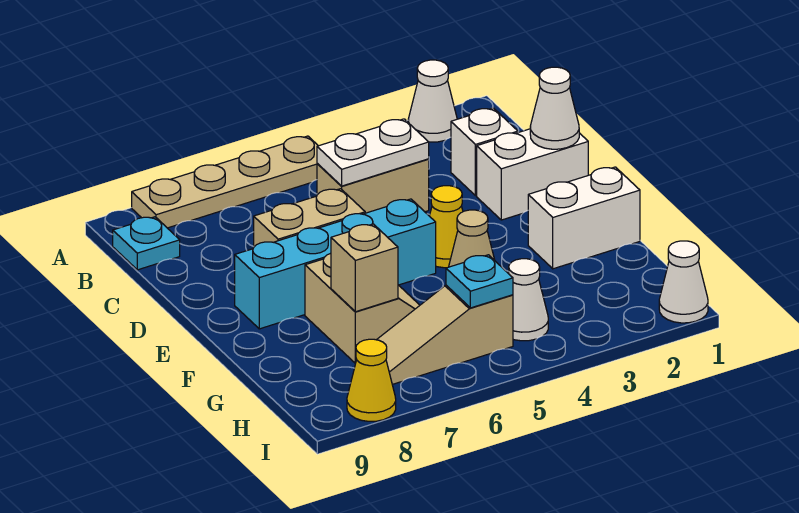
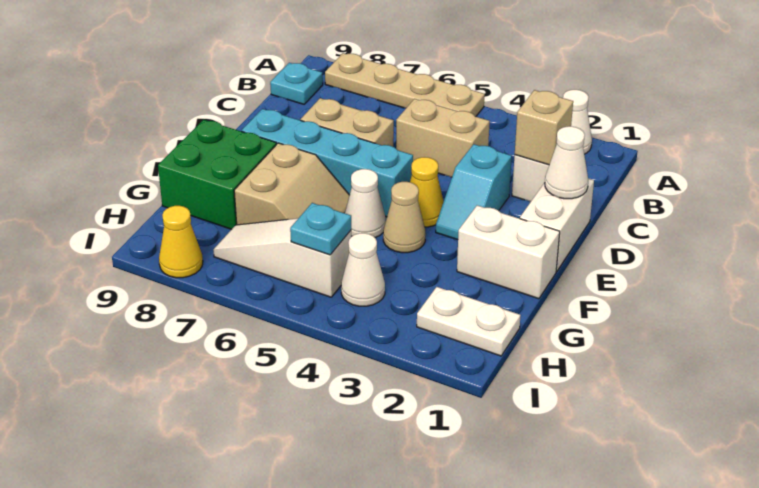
white plate C4:C5 level 2 -> white plate H1:H2 level 1
white brick D1:D2 level 1 -> white brick D1:E1 level 1
none -> cyan slope D3:E3 level 1 top D
none -> green brick F8:G9 level 1
tan brick G7 level 2 -> tan brick C2 level 2
tan slope H5:H7 level 1 top 5 -> white slope H5:H7 level 1 top 5
white cone I1 level 1 -> white cone F5 level 1

